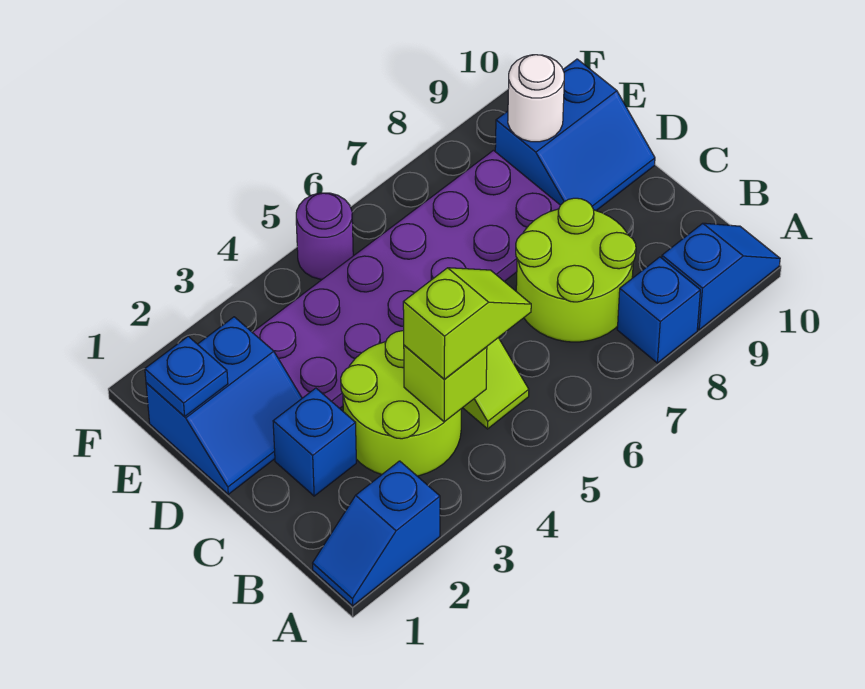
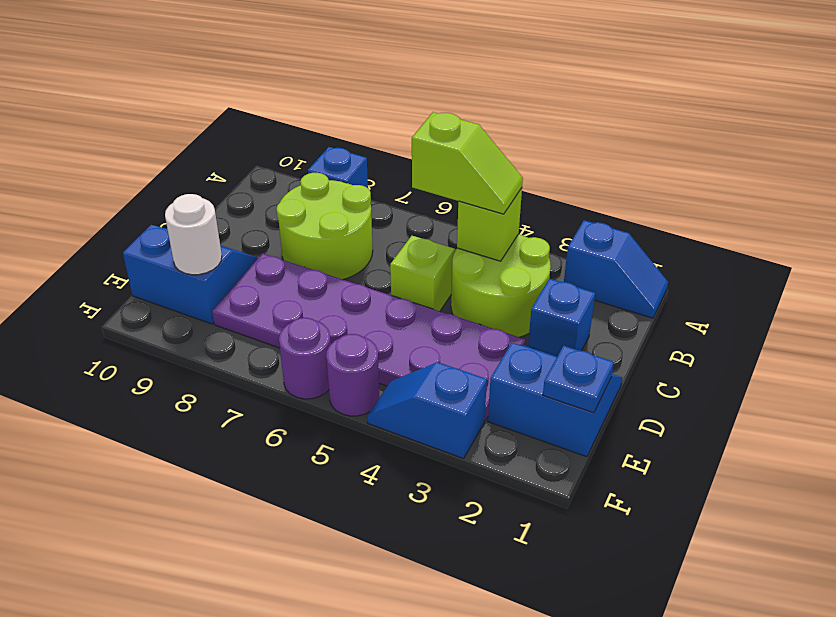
blue slope A9:A10 level 1 top 9 -> blue slope F3:F4 level 1 top 3
lime slope B4:B5 level 3 top 4 -> lime slope B4:B5 level 3 top 5
none -> purple round brick F6 level 1

